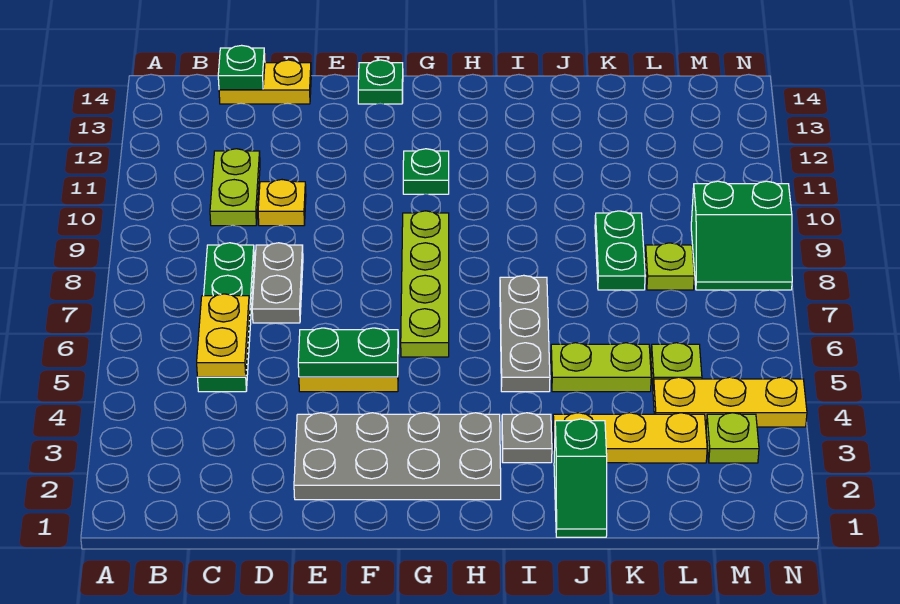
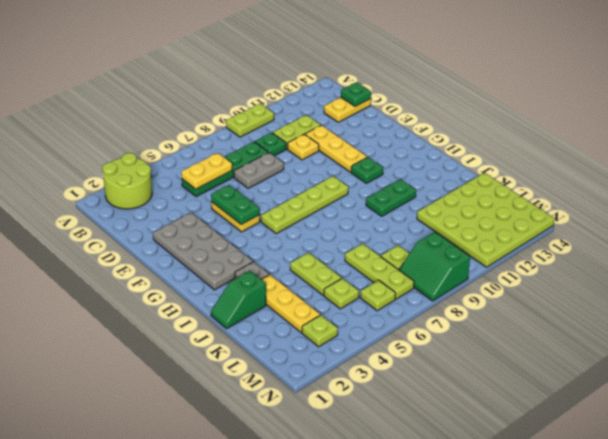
none -> lime round brick A2:B3 level 1
none -> lime plate A9:A10 level 1
yellow plate C14:D14 level 1 -> yellow plate C13:C14 level 1
green plate F14 level 1 -> green plate C9 level 1
grey plate I5:I7 level 1 -> none
none -> lime plate K7:M7 level 1
green plate K8:K9 level 1 -> green plate I10:I11 level 1
none -> lime plate K11:N14 level 1
yellow plate L4:N4 level 1 -> yellow plate D11:F11 level 1
none -> lime plate M6 level 1

